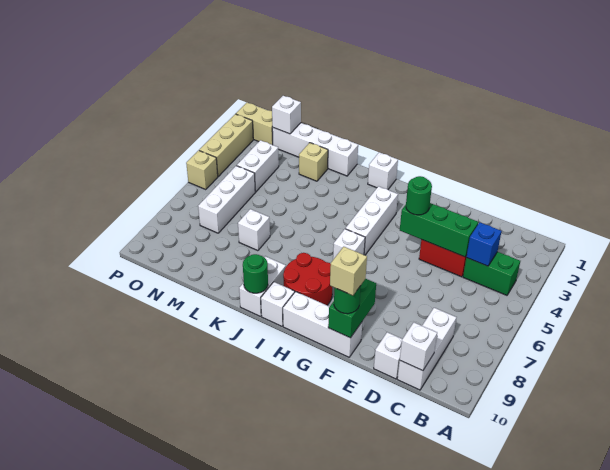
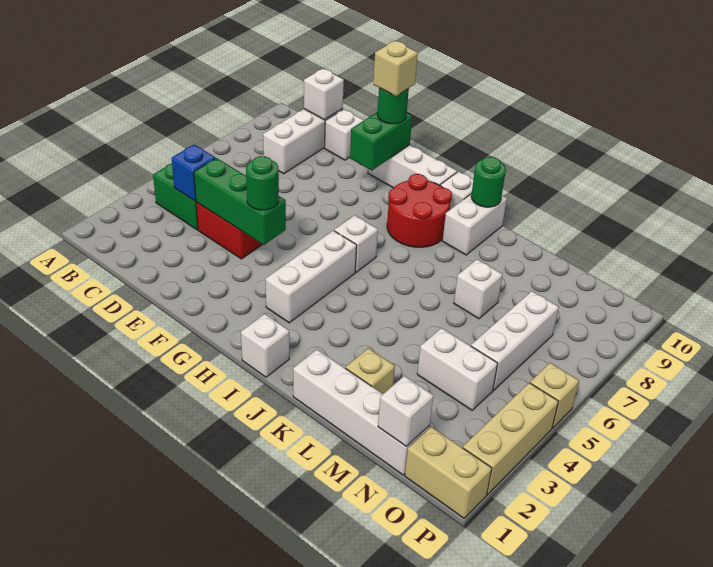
white brick N3:N4 level 1 -> white brick M4:N4 level 1

